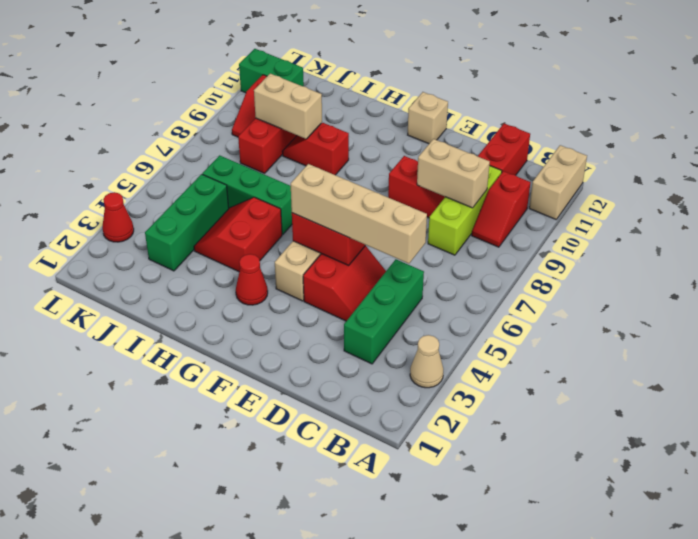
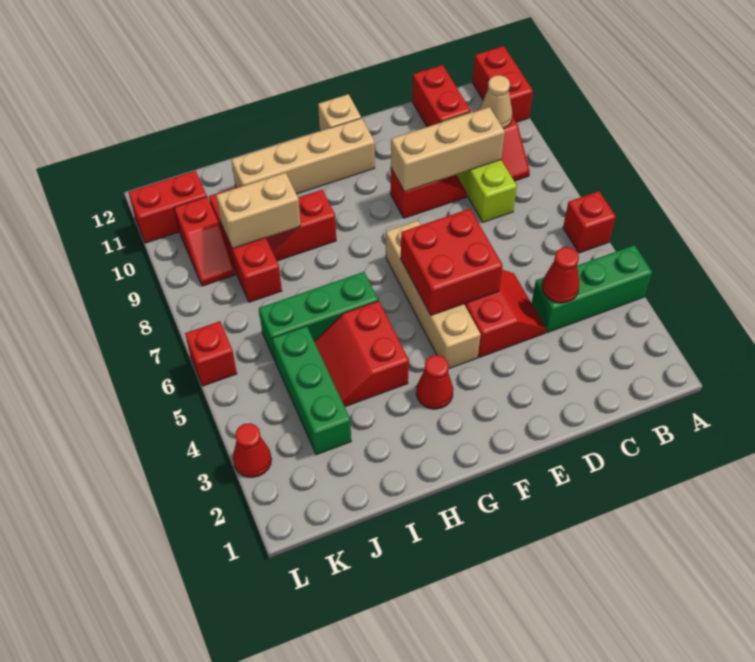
tan cone A3 level 1 -> tan cone B10 level 2
none -> red brick A6 level 1
tan brick A11:A12 level 1 -> red brick A11:A12 level 1
green brick C3:C5 level 1 -> green brick A4:C4 level 1
none -> red cone C4 level 2
tan brick C5:F5 level 3 -> tan brick F11:I11 level 1
tan brick C9:D9 level 2 -> tan brick C9:E9 level 2
green brick K11:L11 level 1 -> red brick K11:L11 level 1
none -> red brick L6 level 1

